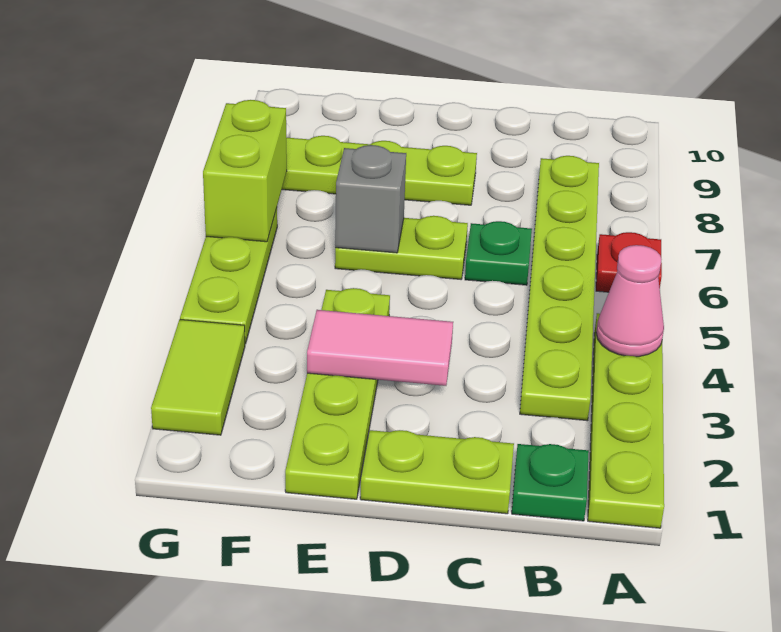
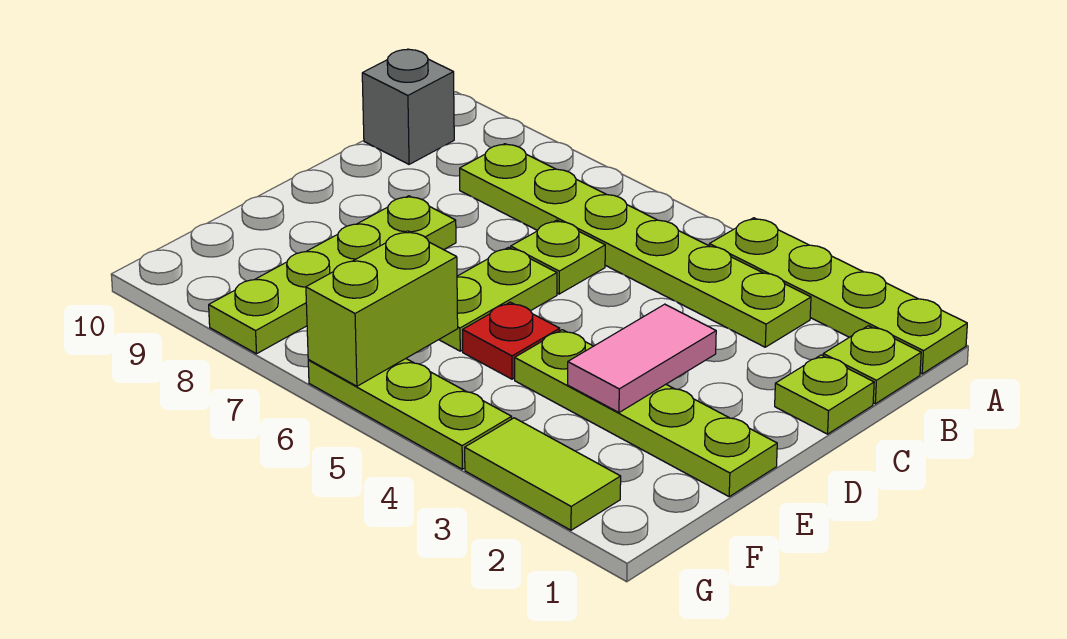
pink cone A4 level 2 -> none
red plate A6 level 1 -> red plate E5 level 1
green plate B1 level 1 -> lime plate B1 level 1
lime plate C1:D1 level 1 -> lime plate C1 level 1
green plate C6 level 1 -> lime plate C6 level 1
grey brick E6 level 2 -> grey brick B10 level 1
lime brick G6:G7 level 2 -> lime brick F6:G6 level 2

